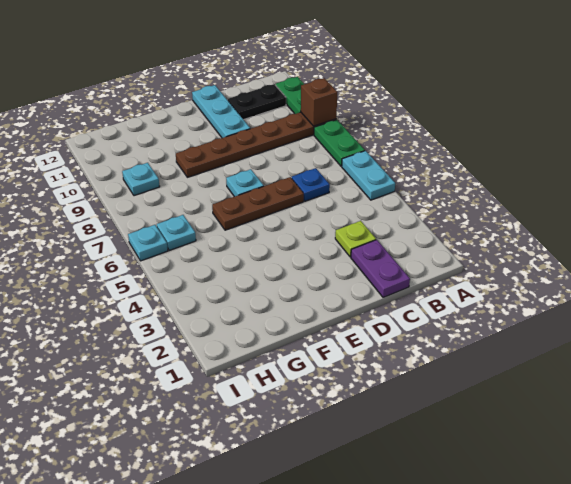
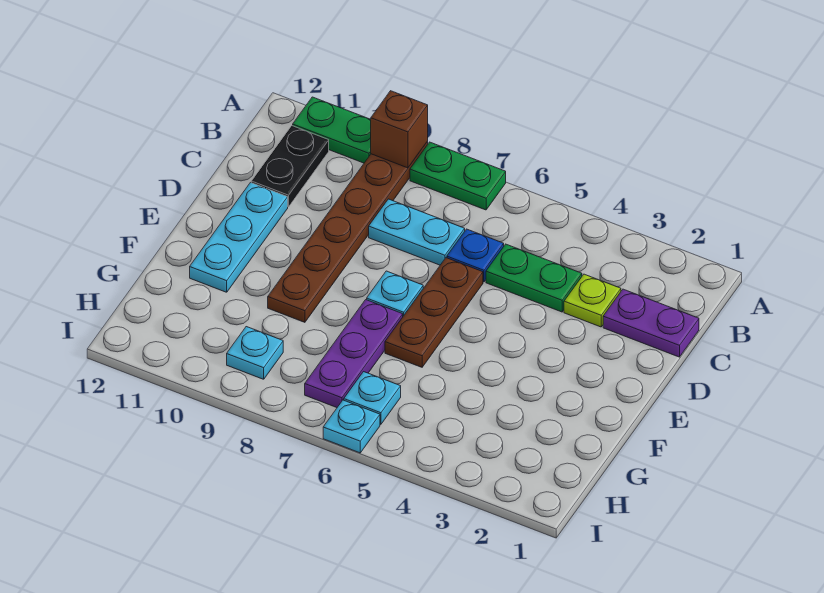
cyan plate A5:A6 level 1 -> cyan plate C7:C8 level 1
none -> green plate C4:C5 level 1
cyan plate D10:D12 level 1 -> cyan plate D11:F11 level 1
none -> purple plate F7:H7 level 1

